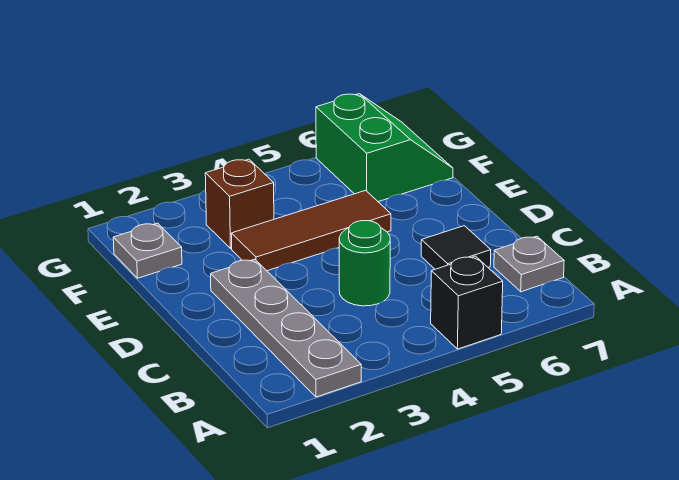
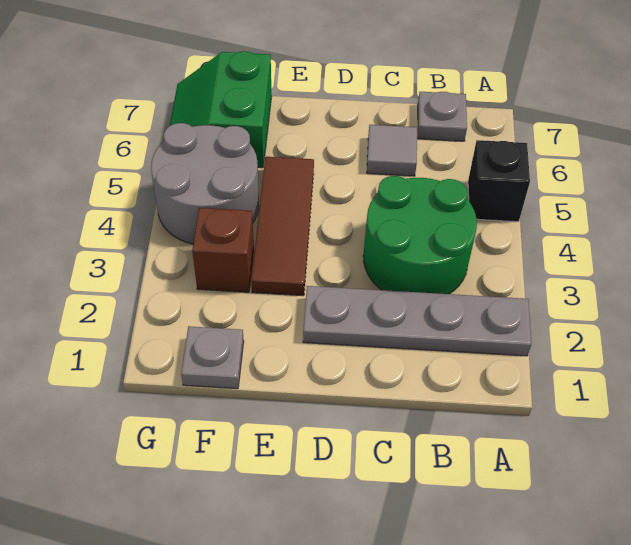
green round brick C4 level 1 -> green round brick B3:C4 level 1
black tile C6 level 1 -> grey tile C6 level 1
none -> grey round brick F4:G5 level 1
green slope F6:G7 level 1 top 6 -> green slope F6:G7 level 1 top F

